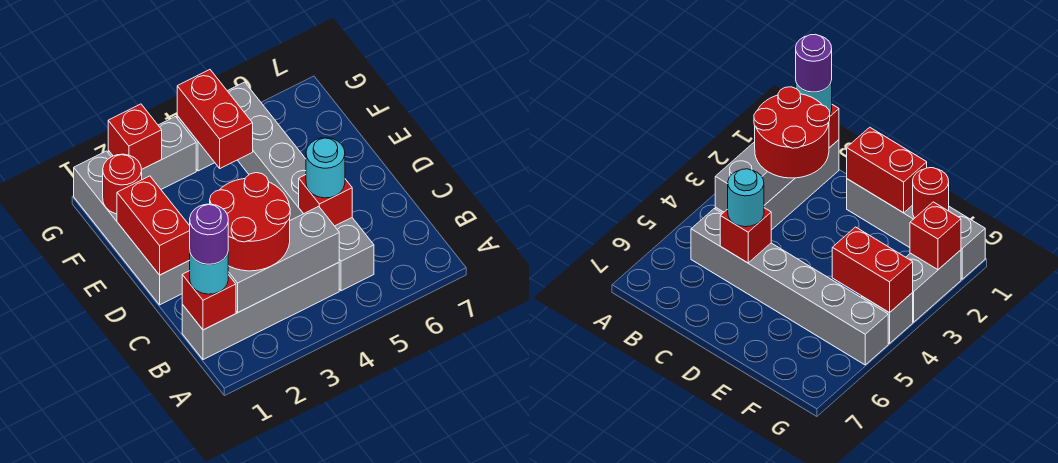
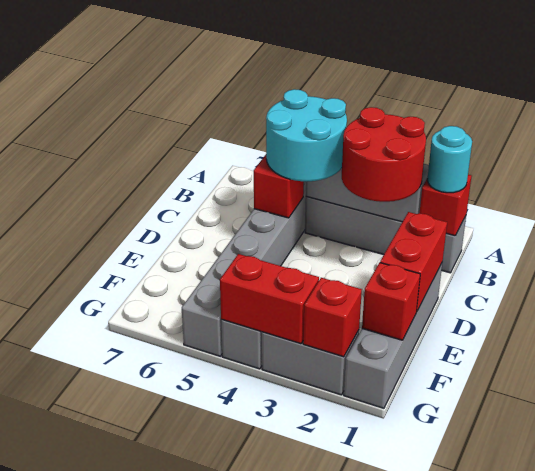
purple round brick B1 level 4 -> none
cyan round brick C5 level 3 -> cyan round brick B4:C5 level 3
red round brick F1 level 2 -> red brick F1 level 2
red brick F4:G4 level 2 -> red brick G3:G4 level 2

